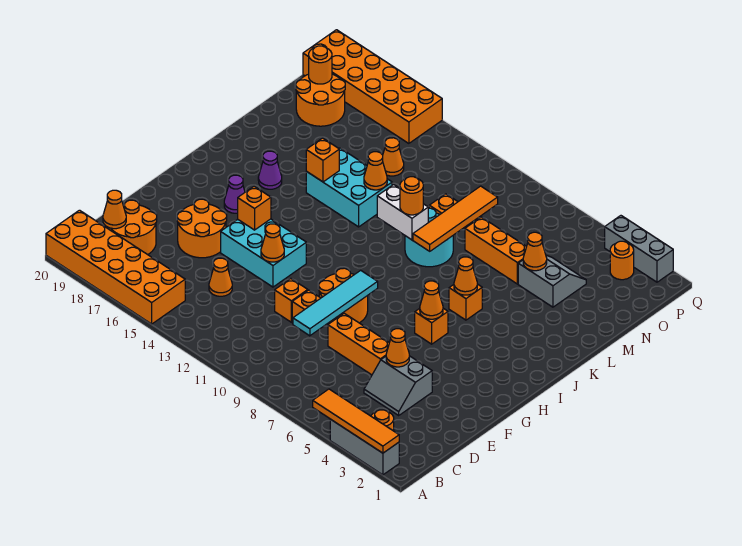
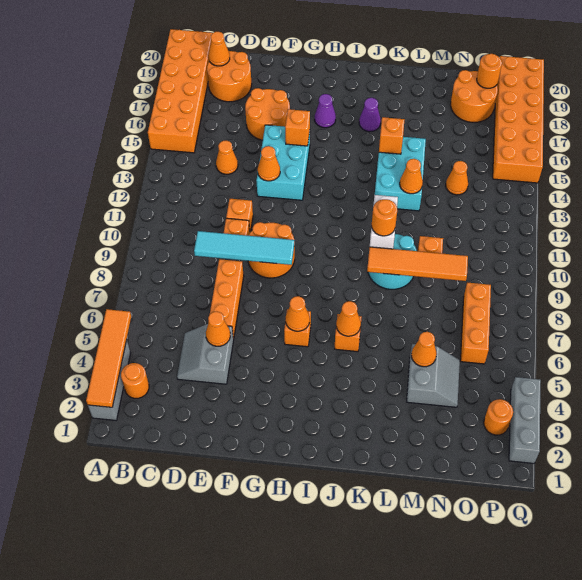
orange brick M6:M8 level 1 -> orange brick O6:O8 level 1

